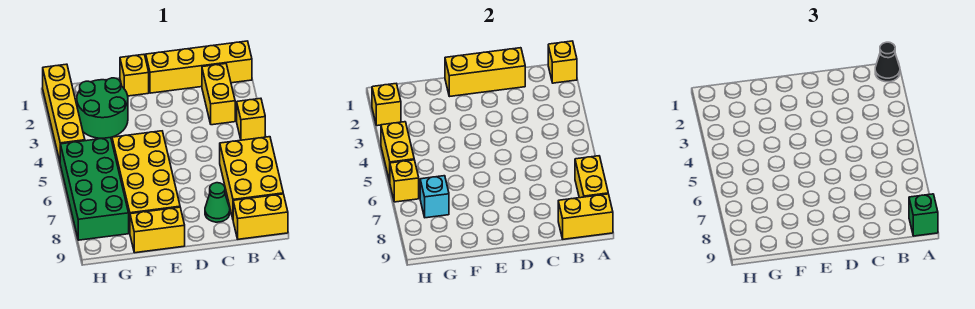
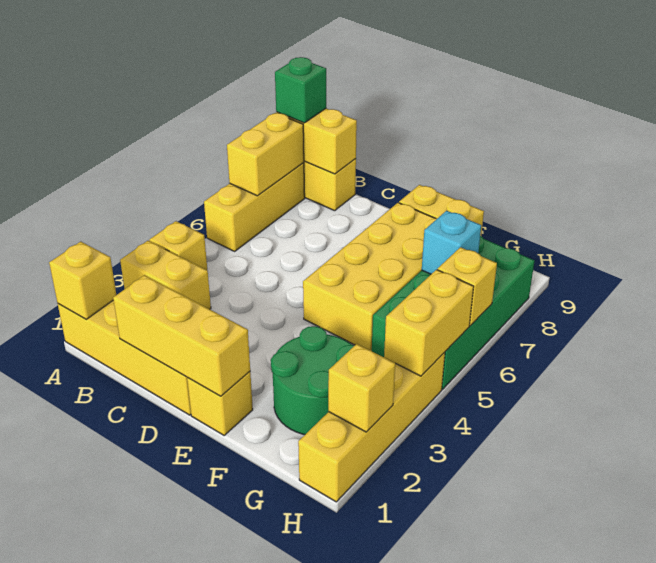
black cone A1 level 3 -> none
yellow brick A6:B8 level 1 -> yellow brick A6:A8 level 1
yellow brick B2:B3 level 1 -> yellow brick A3:B3 level 1
green cone C8 level 1 -> none

